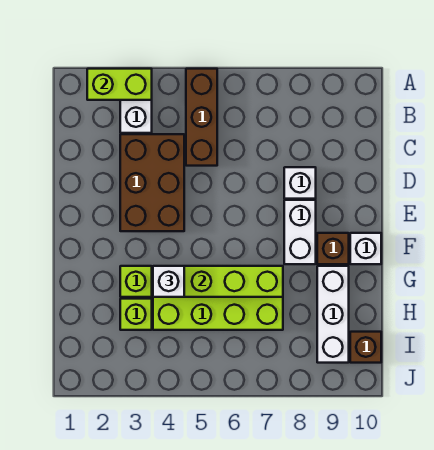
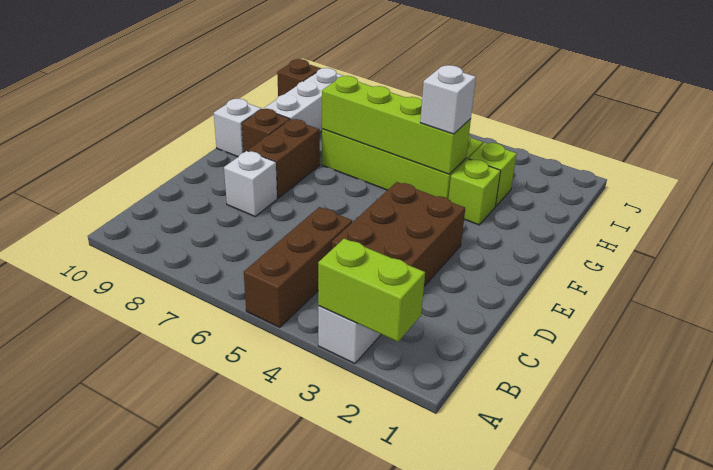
white brick E8:F8 level 1 -> brown brick E8:F8 level 1

